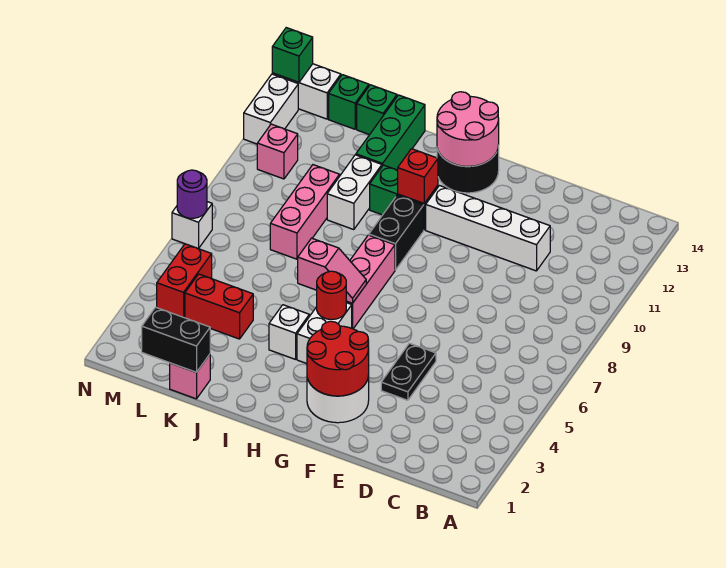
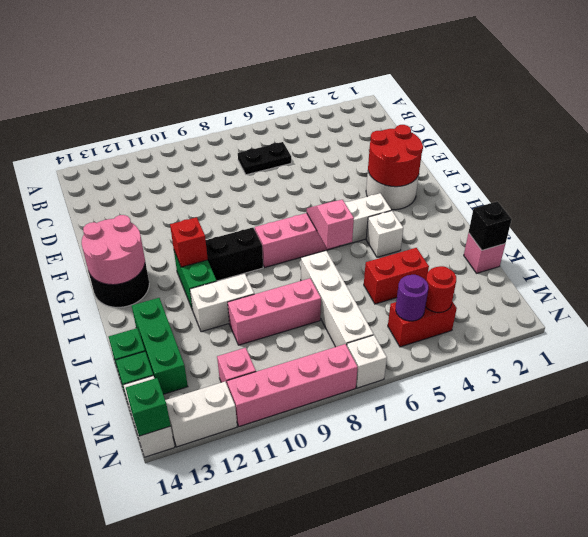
white brick D11:G11 level 1 -> white brick J7:M7 level 1
black plate E4:E5 level 1 -> black plate C6:C7 level 1
red round brick H5 level 2 -> red round brick M4 level 2
green brick J12:J14 level 1 -> green brick J13:L13 level 1
black brick K1:L1 level 2 -> black brick K1 level 2
red brick K4:L4 level 1 -> red brick K4:K5 level 1
purple round brick N7 level 2 -> purple round brick M5 level 2
none -> pink brick N8:N11 level 1

